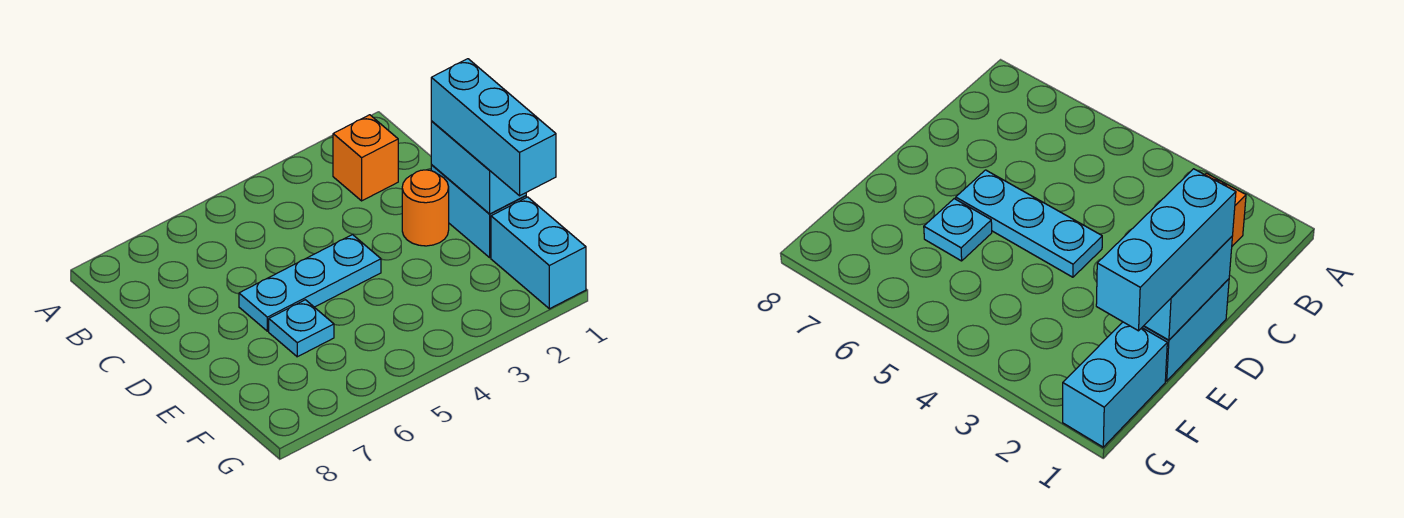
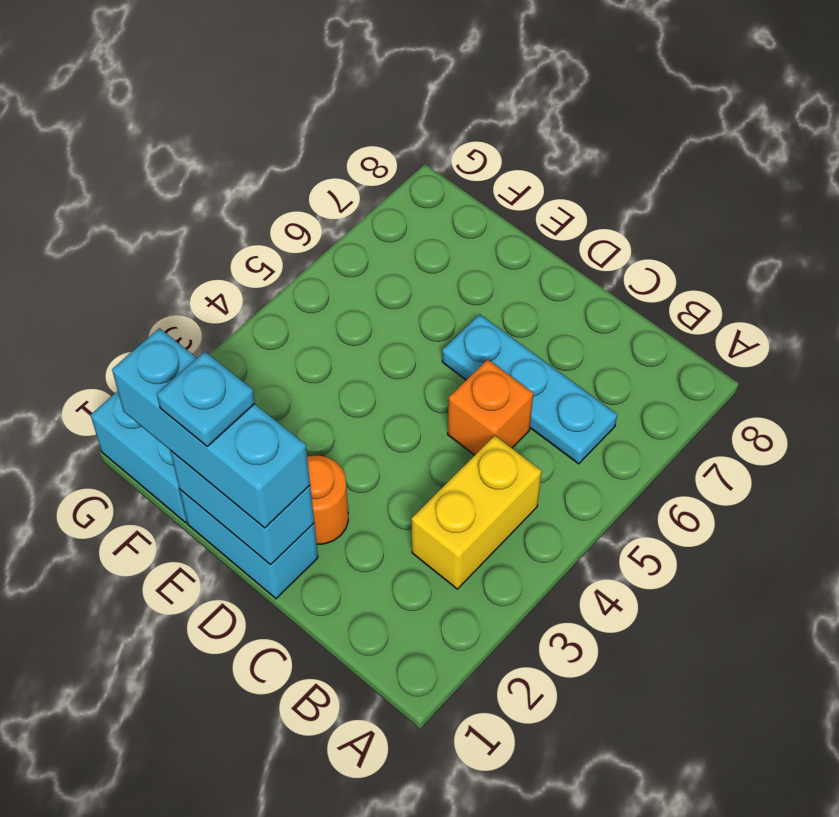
orange brick B2 level 1 -> orange brick C5 level 1
none -> yellow brick B3:B4 level 1
cyan plate D4:D6 level 1 -> cyan plate B6:D6 level 1
cyan plate E6 level 1 -> cyan plate E1 level 4

